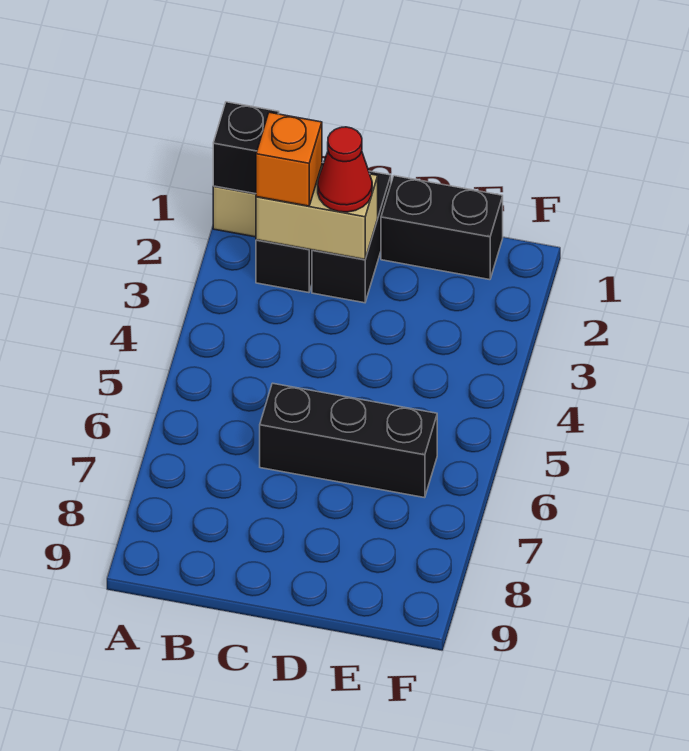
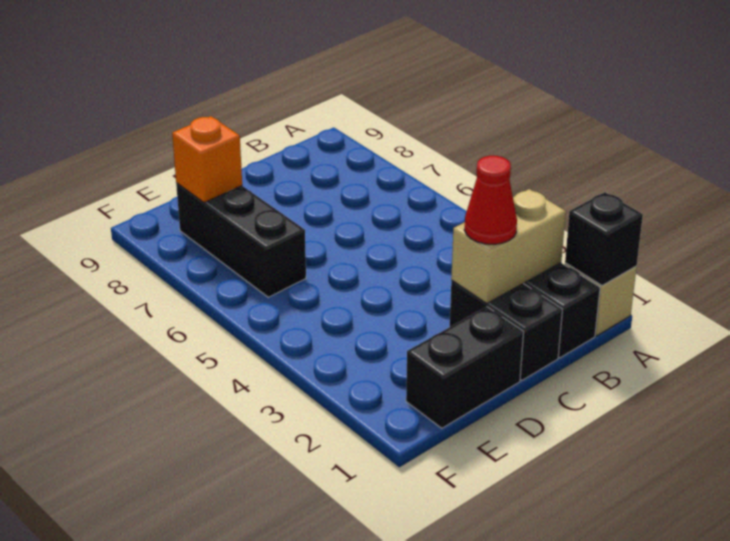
orange brick B2 level 3 -> orange brick E8 level 2
black brick C6:E6 level 1 -> black brick E6:E8 level 1

